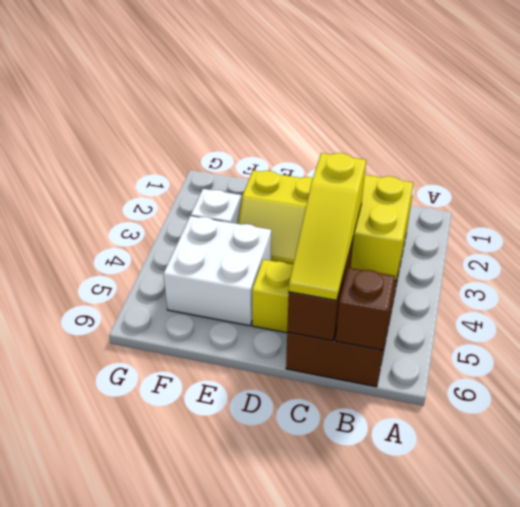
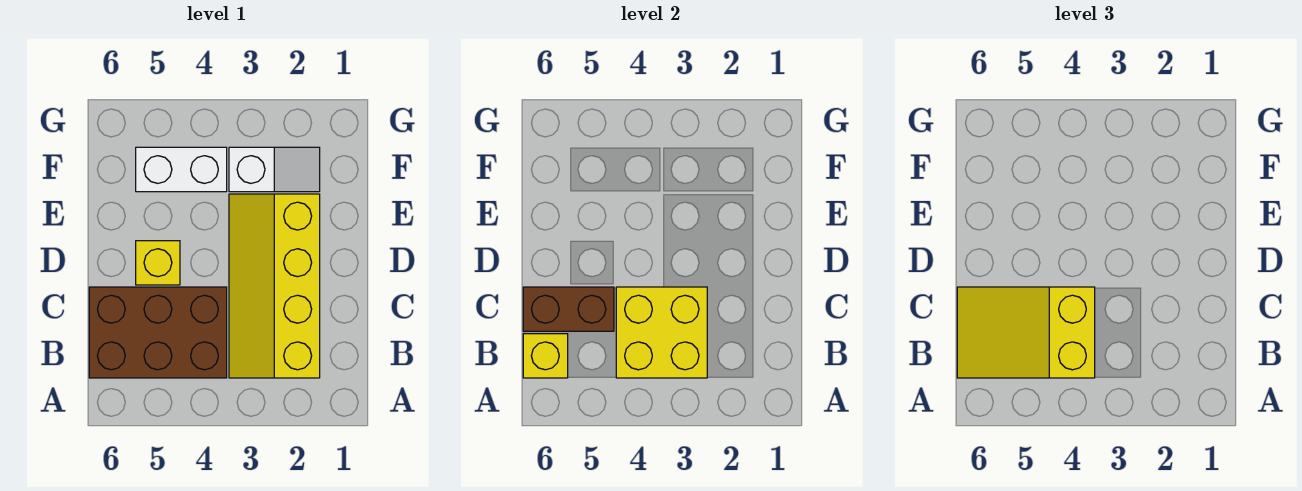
brown brick B6 level 2 -> yellow brick B6 level 2
yellow slope C4:C6 level 3 top 4 -> yellow slope B4:C6 level 3 top 4
white brick E4:F5 level 1 -> white brick F4:F5 level 1

